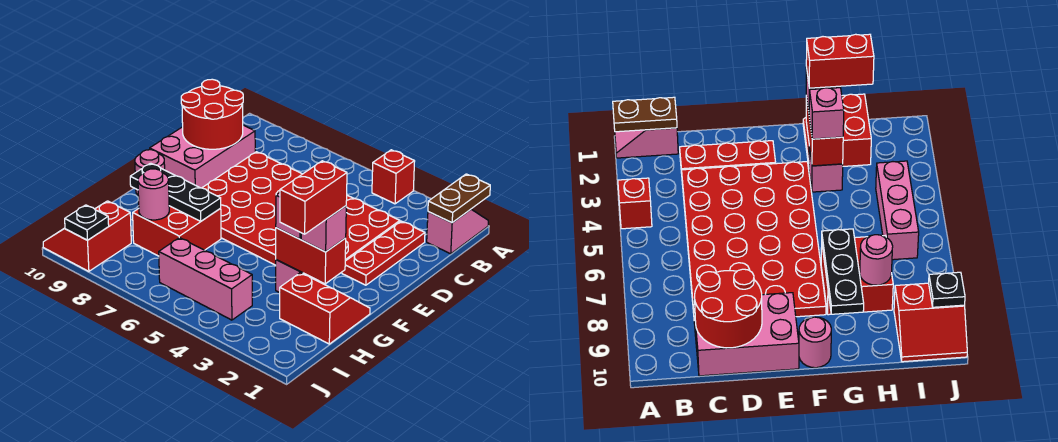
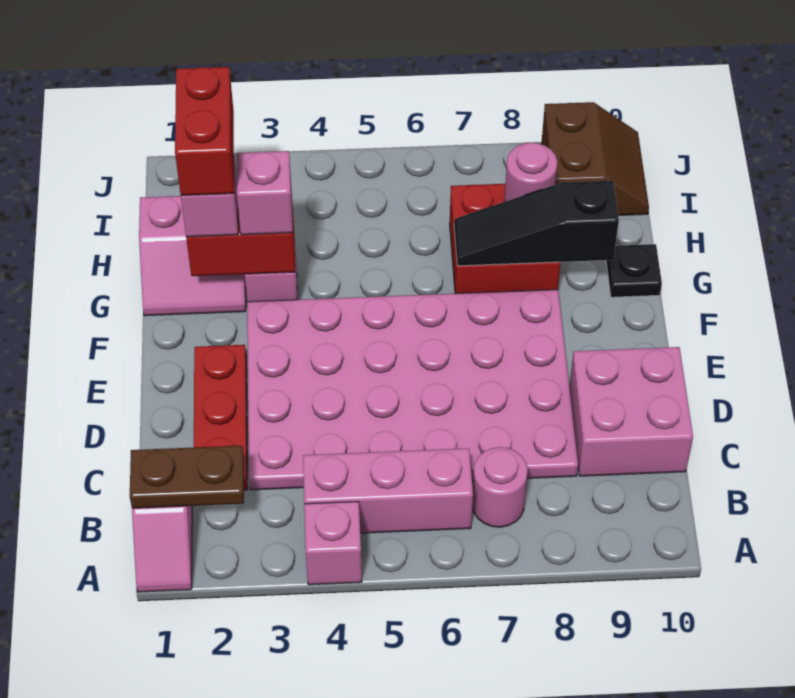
brown plate A1:B1 level 2 -> brown plate B1:B2 level 2
red brick A4 level 1 -> pink brick A4 level 1
red plate C3:F8 level 1 -> pink plate C3:F8 level 1
pink brick C9:E10 level 1 -> pink brick C9:D10 level 1
red round brick C9:D10 level 2 -> none
pink round brick F10 level 1 -> pink round brick B7 level 1
red slope G1:H2 level 1 top H -> pink slope G1:H2 level 1 top H
black plate G7:G9 level 2 -> black slope G7:G9 level 2 top 9
pink brick I4:I6 level 1 -> pink brick B4:B6 level 1
red slope I9:J10 level 1 top 9 -> brown slope I9:J10 level 1 top 9
black plate J9 level 2 -> black plate G10 level 1

